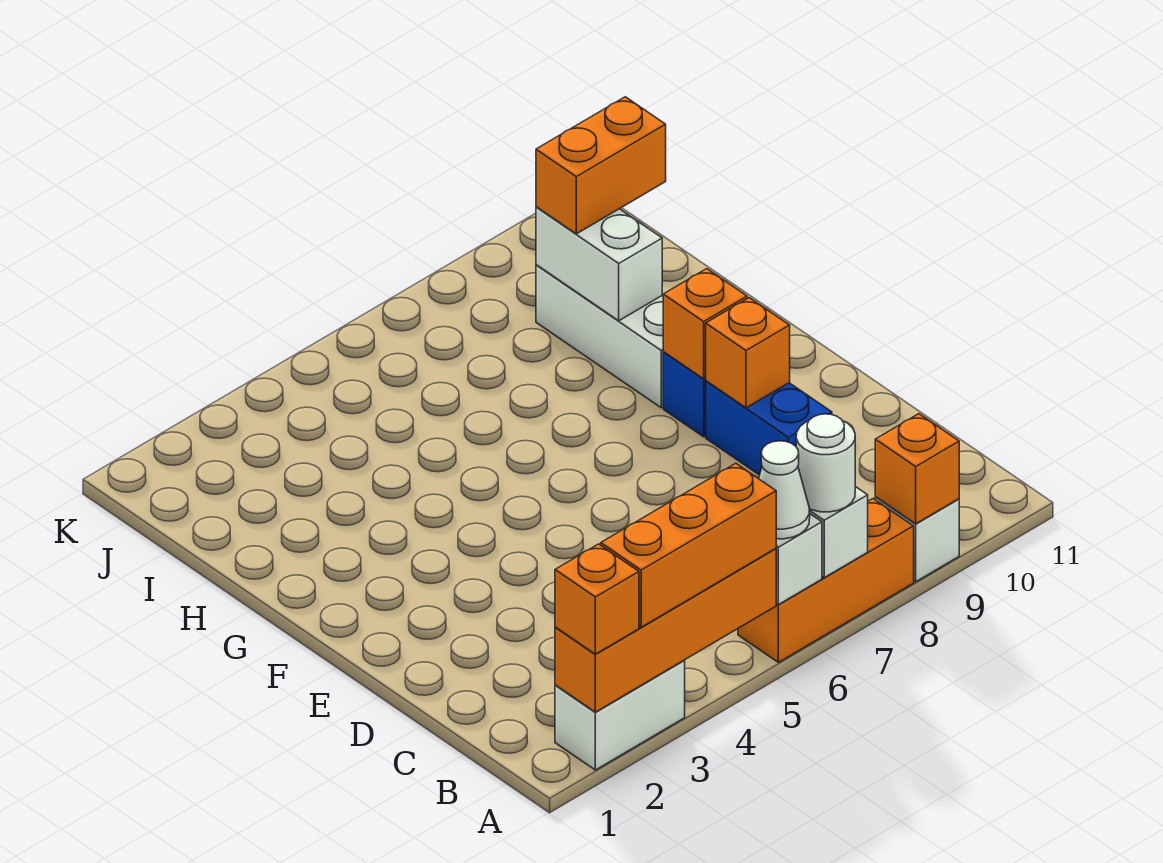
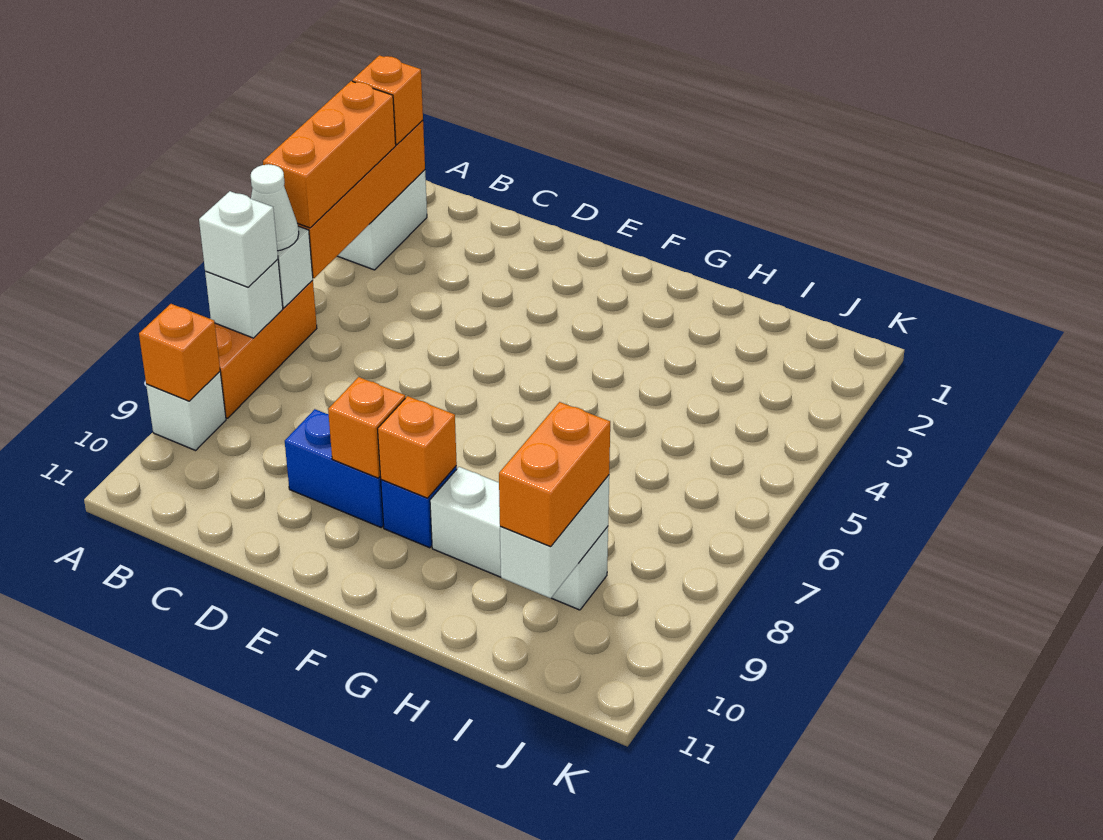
white round brick A7 level 3 -> white brick A7 level 3
white brick H9:I9 level 2 -> white brick I9:I10 level 2

